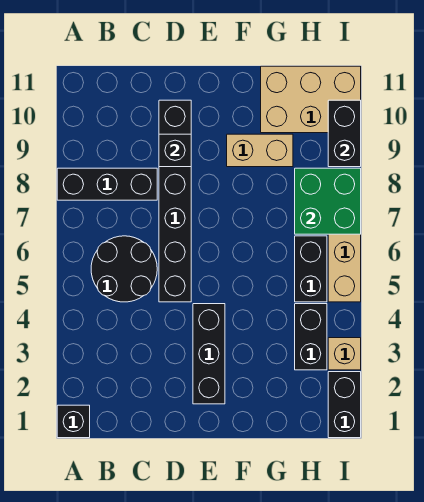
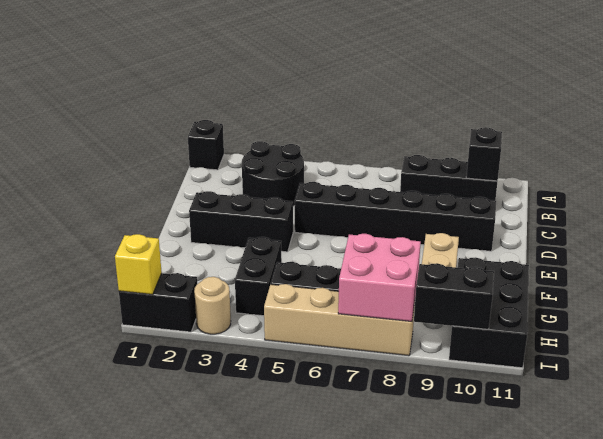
black brick A8:C8 level 1 -> black brick B8:B10 level 1
black round brick B5:C6 level 1 -> black round brick B3:C4 level 1
black brick D9 level 2 -> black brick B10 level 2
tan brick G10:I11 level 1 -> black brick G10:I11 level 1
black brick H3:H4 level 1 -> black brick G4:H4 level 1
green brick H7:I8 level 2 -> pink brick H7:I8 level 2
none -> yellow brick I1 level 2
tan brick I3 level 1 -> tan round brick I3 level 1

